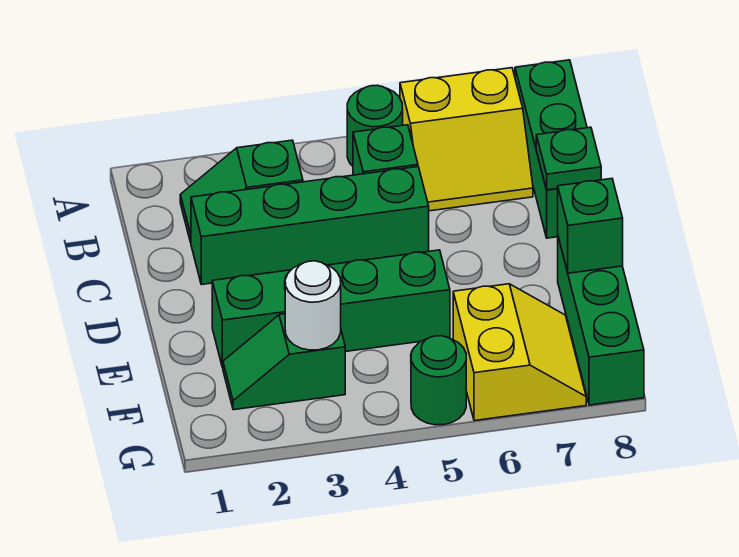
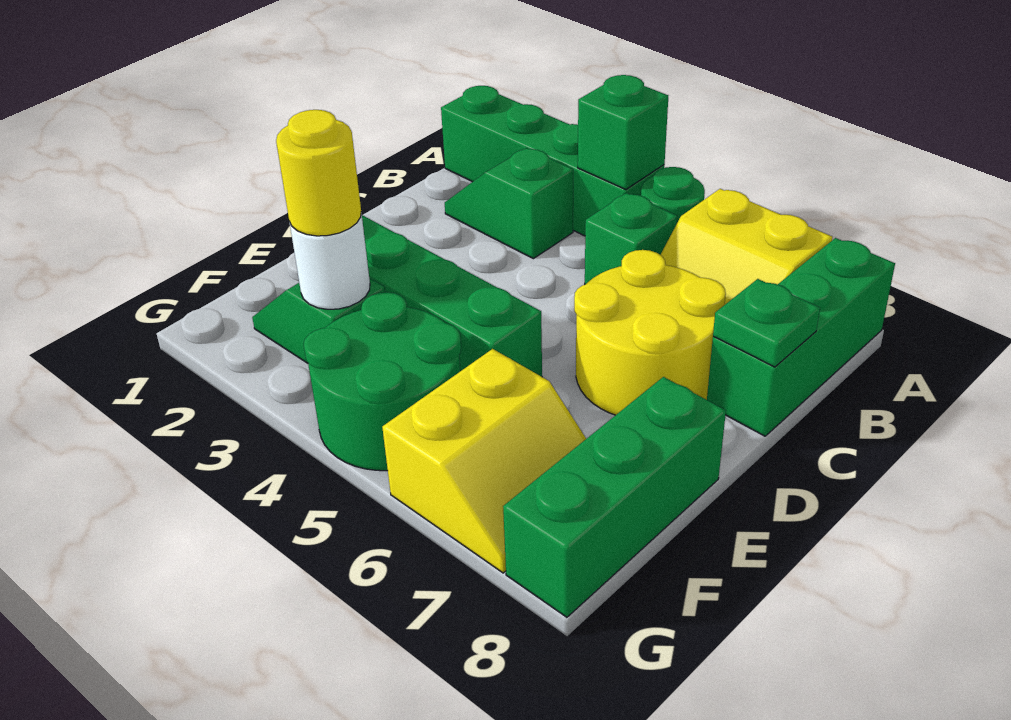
green brick C2:C5 level 1 -> green brick A1:A4 level 1
none -> yellow round brick C6:D7 level 1
green brick E8 level 2 -> green brick A4 level 2
none -> yellow round brick F3 level 3
green round brick G5 level 1 -> green round brick F4:G5 level 1

